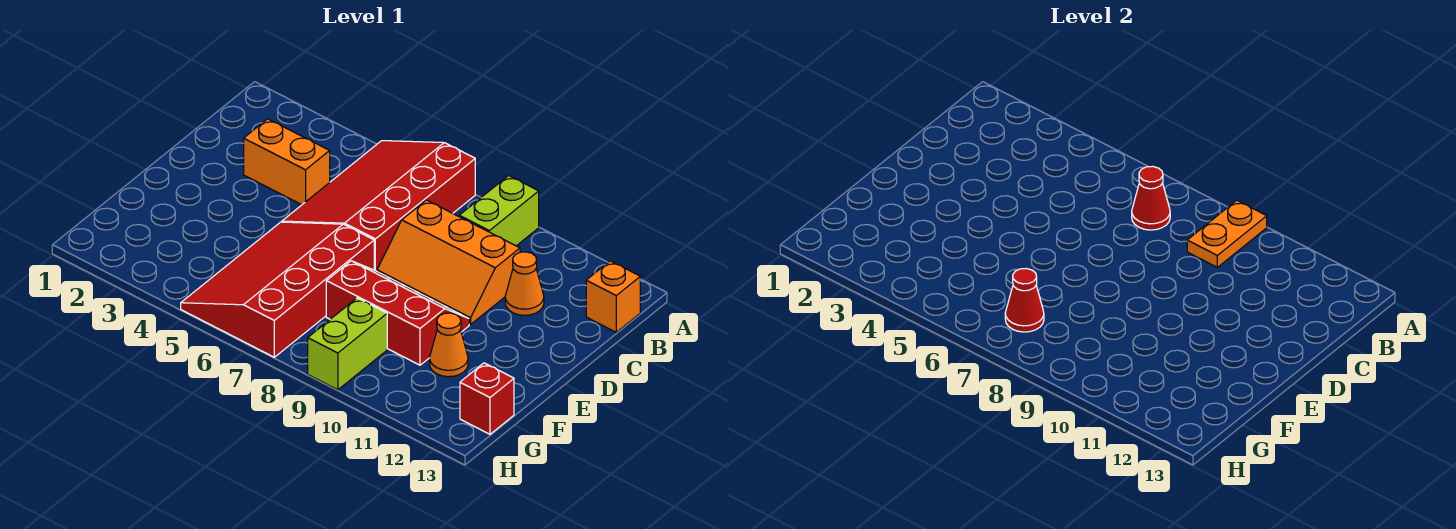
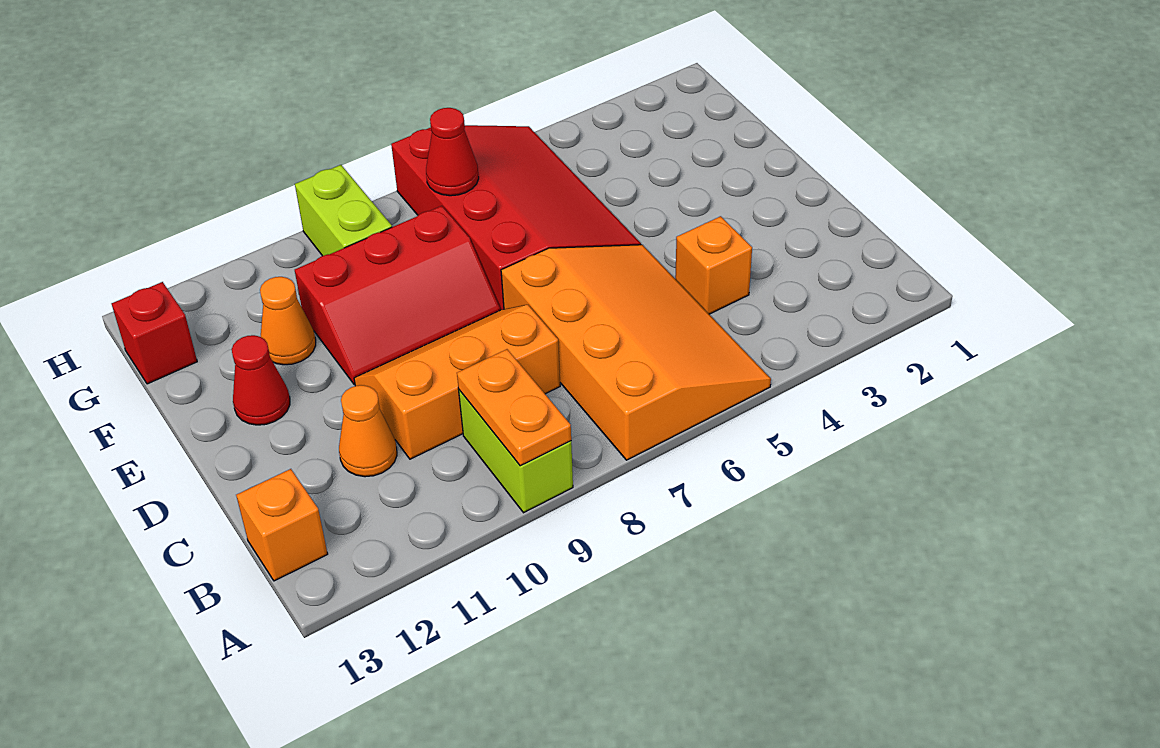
red slope A5:D7 level 1 top 7 -> orange slope A5:D7 level 1 top 7
red cone B7 level 2 -> red cone E12 level 1
orange brick C3:C4 level 1 -> orange brick C4 level 1

